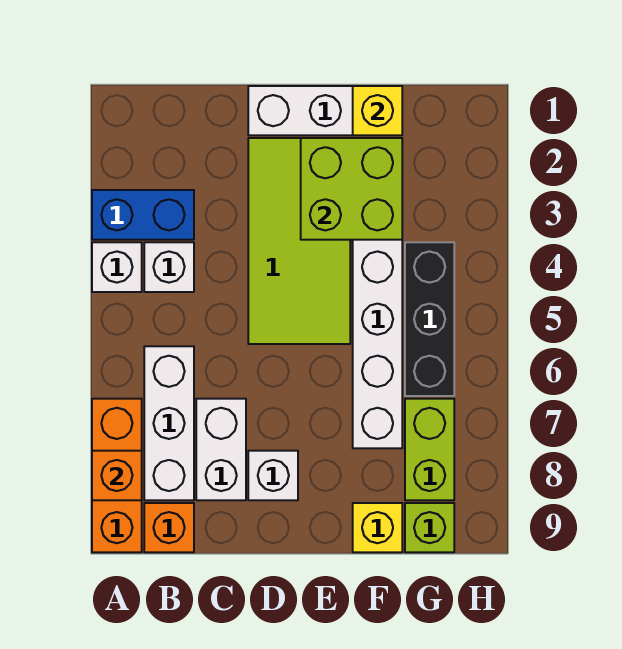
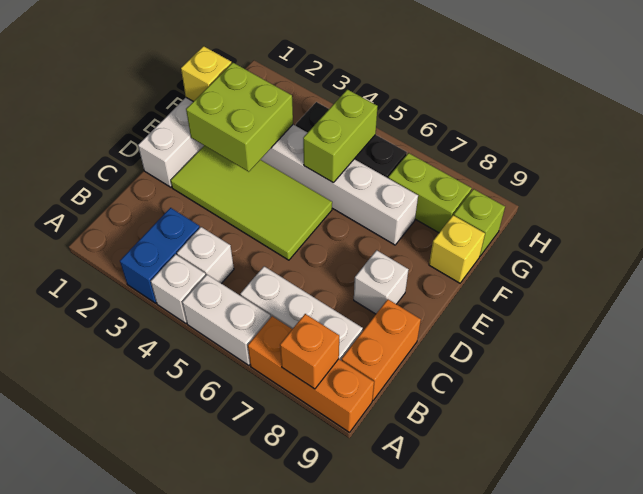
orange brick B9 level 1 -> orange brick B9:C9 level 1
white brick C7:C8 level 1 -> white brick A5:A6 level 1
none -> lime brick F5:G5 level 2

